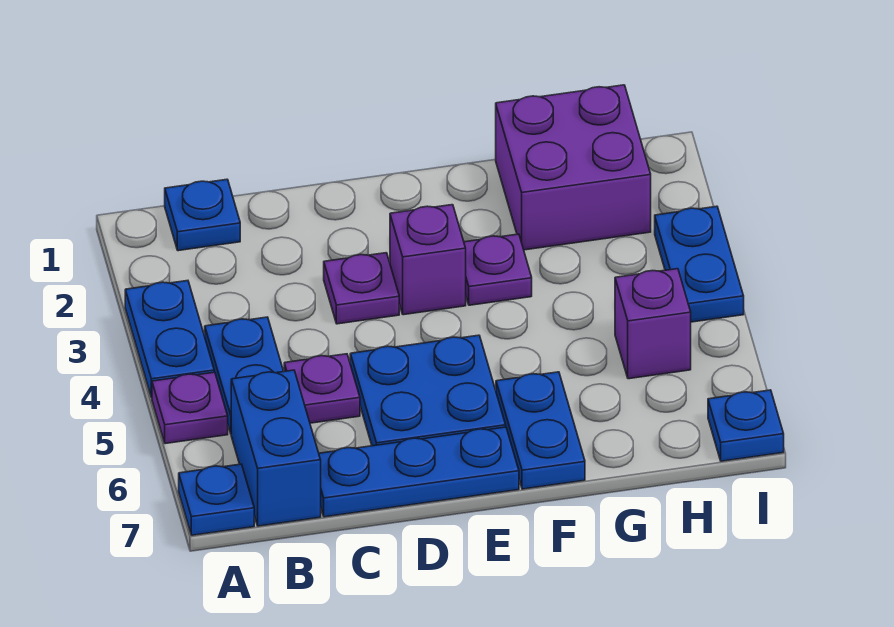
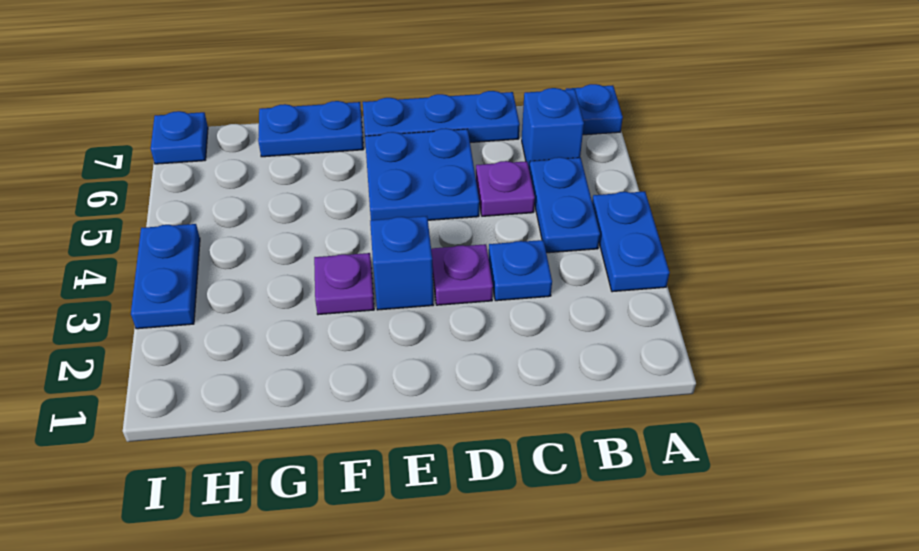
purple plate A5 level 1 -> none
blue plate B1 level 1 -> blue plate C3 level 1
blue brick B6:B7 level 1 -> blue brick B6 level 1
purple brick E3 level 1 -> blue brick E3 level 1
blue plate F6:F7 level 1 -> blue plate F7:G7 level 1
purple brick G1:H2 level 1 -> none
purple brick H5 level 1 -> none

